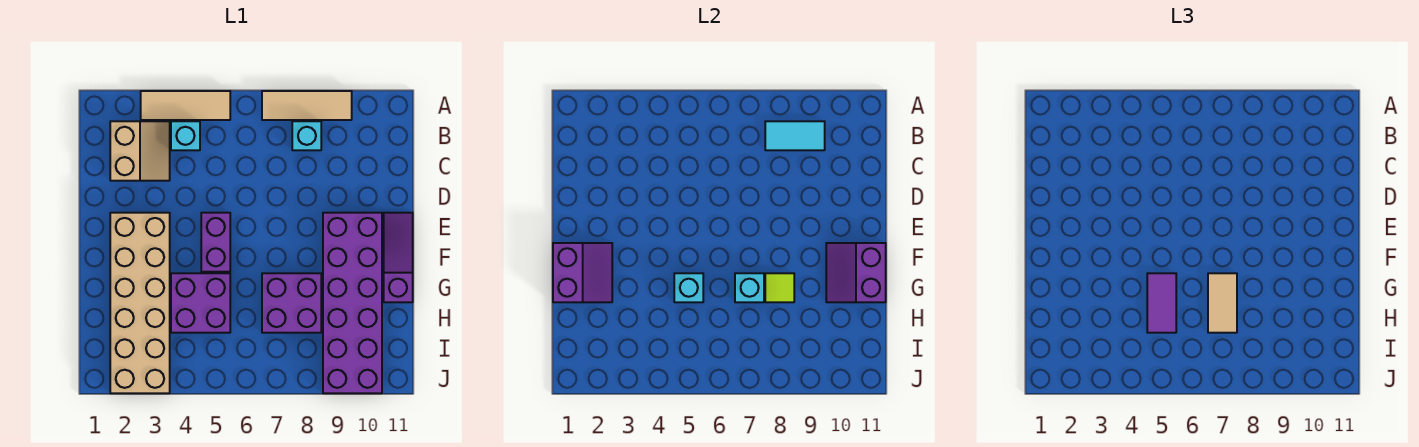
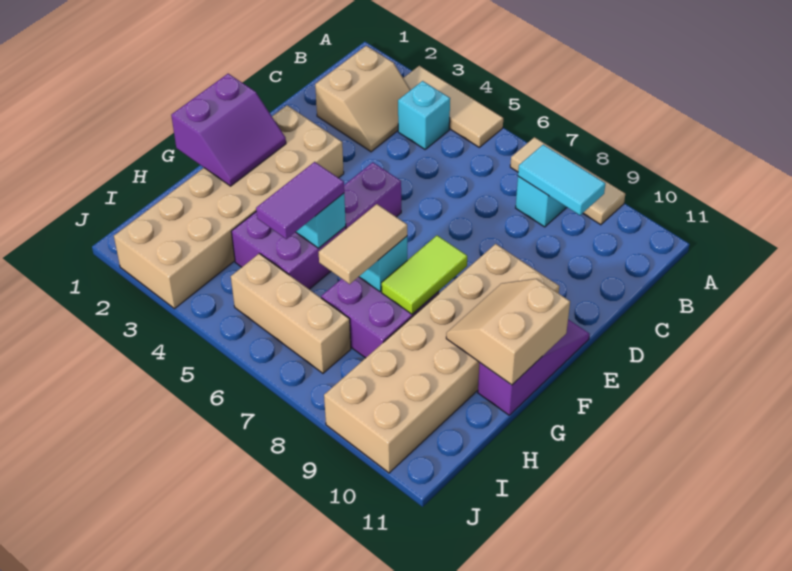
purple brick E9:J10 level 1 -> tan brick E9:J10 level 1
purple slope F10:G11 level 2 top 11 -> tan slope F10:G11 level 2 top 11
lime tile G8 level 2 -> lime tile F8:G8 level 2
none -> tan brick I5:I7 level 1

